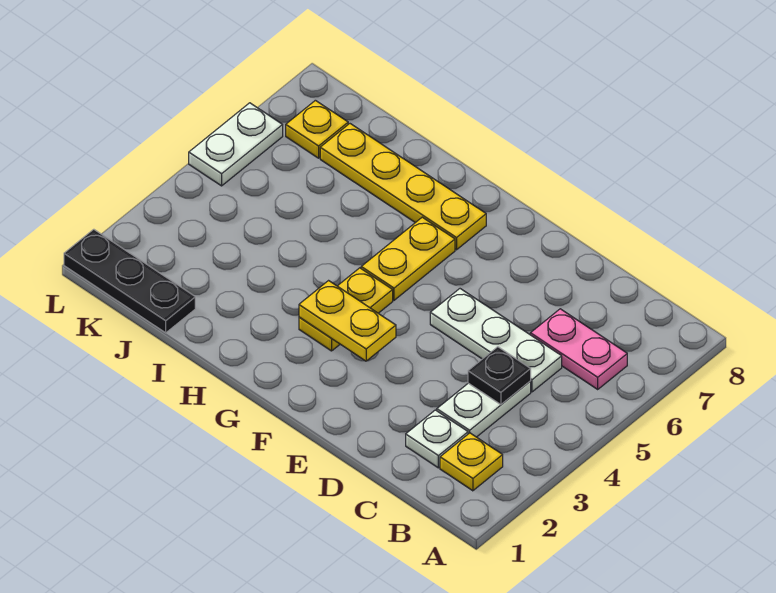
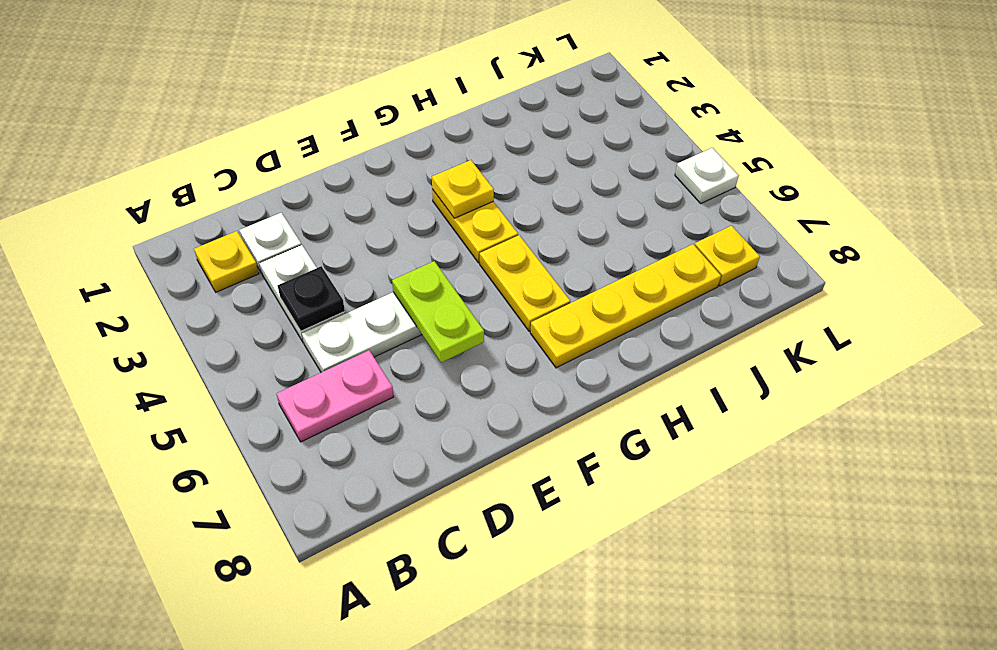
none -> lime plate E5:E6 level 2
yellow plate F3:G3 level 2 -> yellow plate G3 level 2
black plate J1:L1 level 1 -> none
white plate L5:L6 level 1 -> white plate L5 level 1

